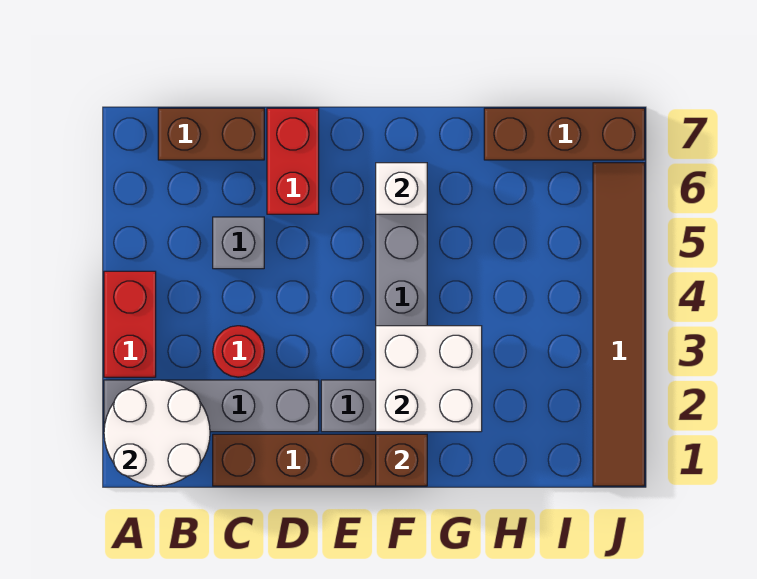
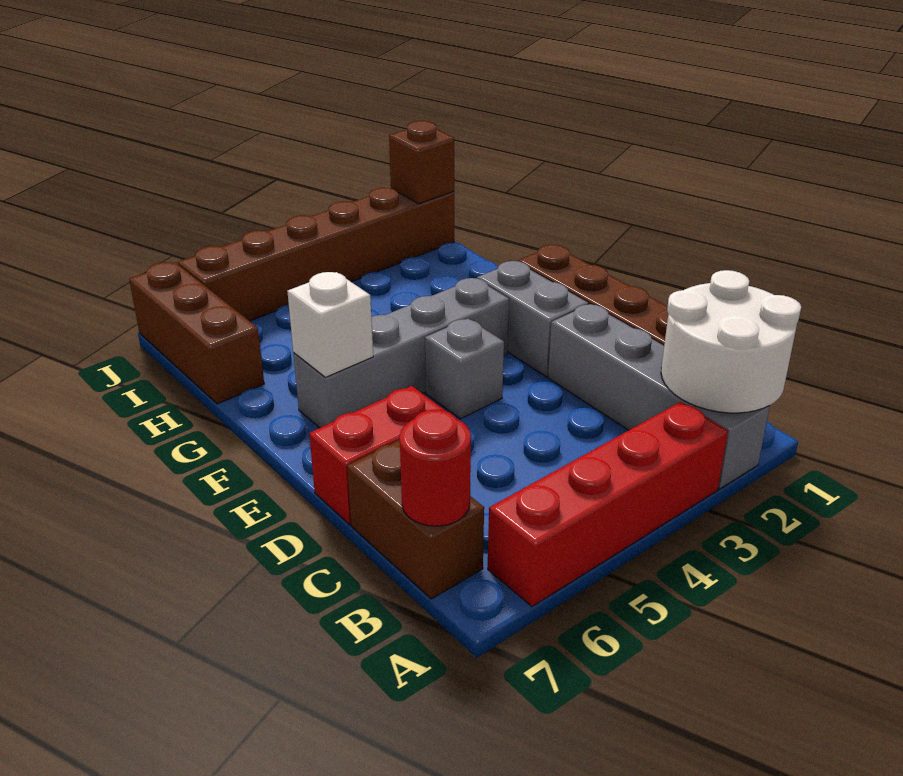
red brick A3:A4 level 1 -> red brick A3:A6 level 1
red round brick C3 level 1 -> red round brick B7 level 2
grey brick C5 level 1 -> grey brick E4 level 1
brown brick F1 level 2 -> brown brick J1 level 2
white brick F2:G3 level 2 -> none
brown tile J1:J6 level 1 -> brown brick J1:J6 level 1

